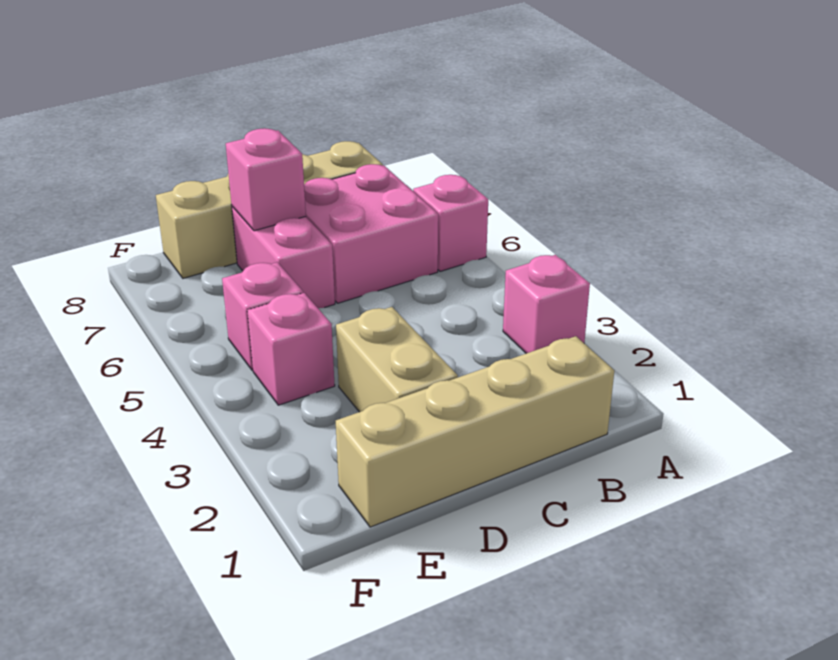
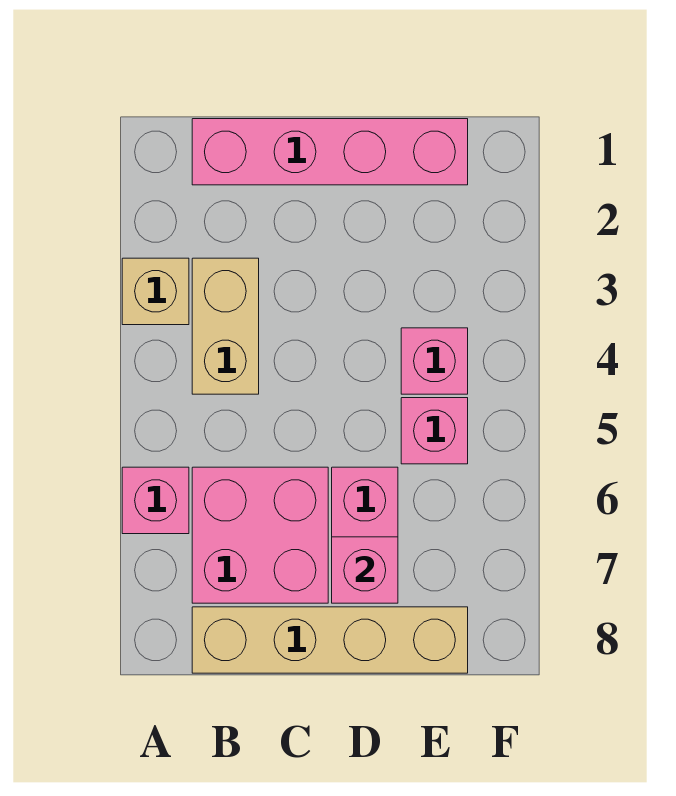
pink brick A3 level 1 -> tan brick A3 level 1
tan brick B1:E1 level 1 -> pink brick B1:E1 level 1
tan brick D2:D3 level 1 -> tan brick B3:B4 level 1

